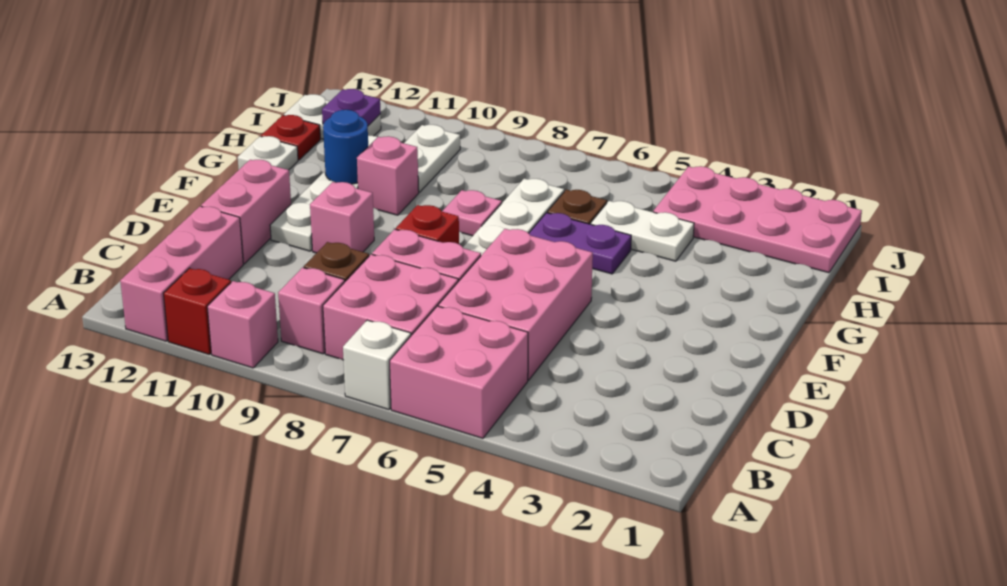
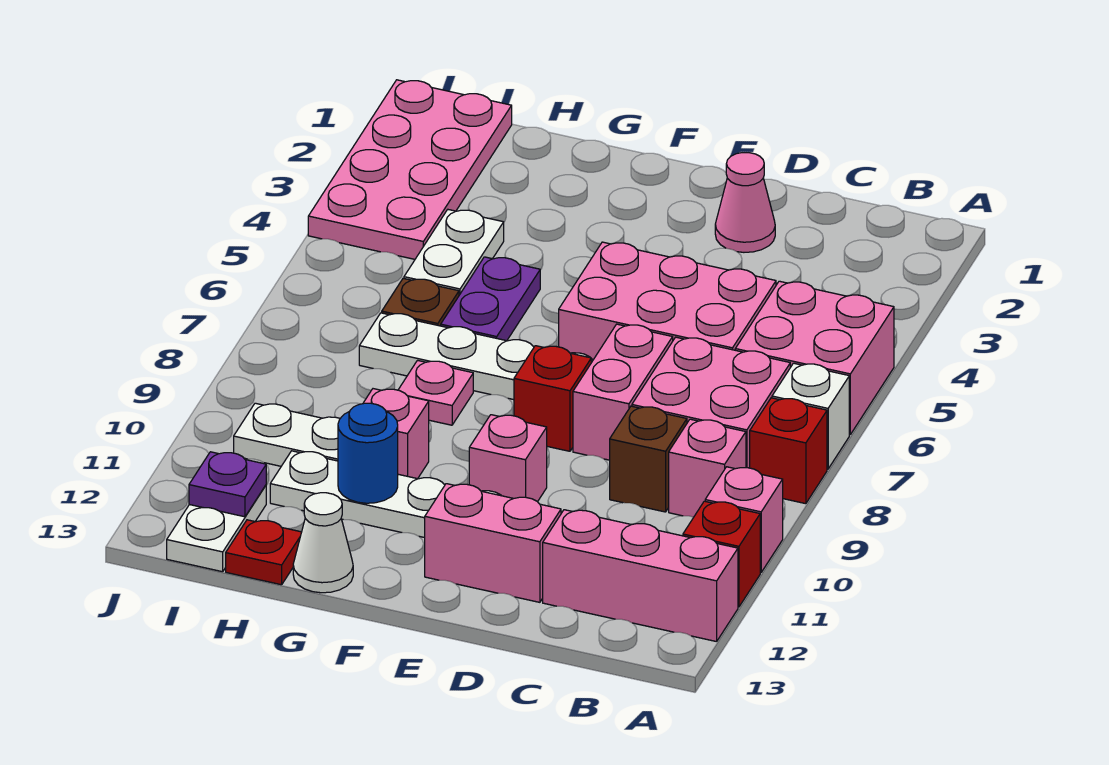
none -> red brick A8 level 1
none -> pink cone D2 level 1
white plate G13 level 1 -> white cone G13 level 1

